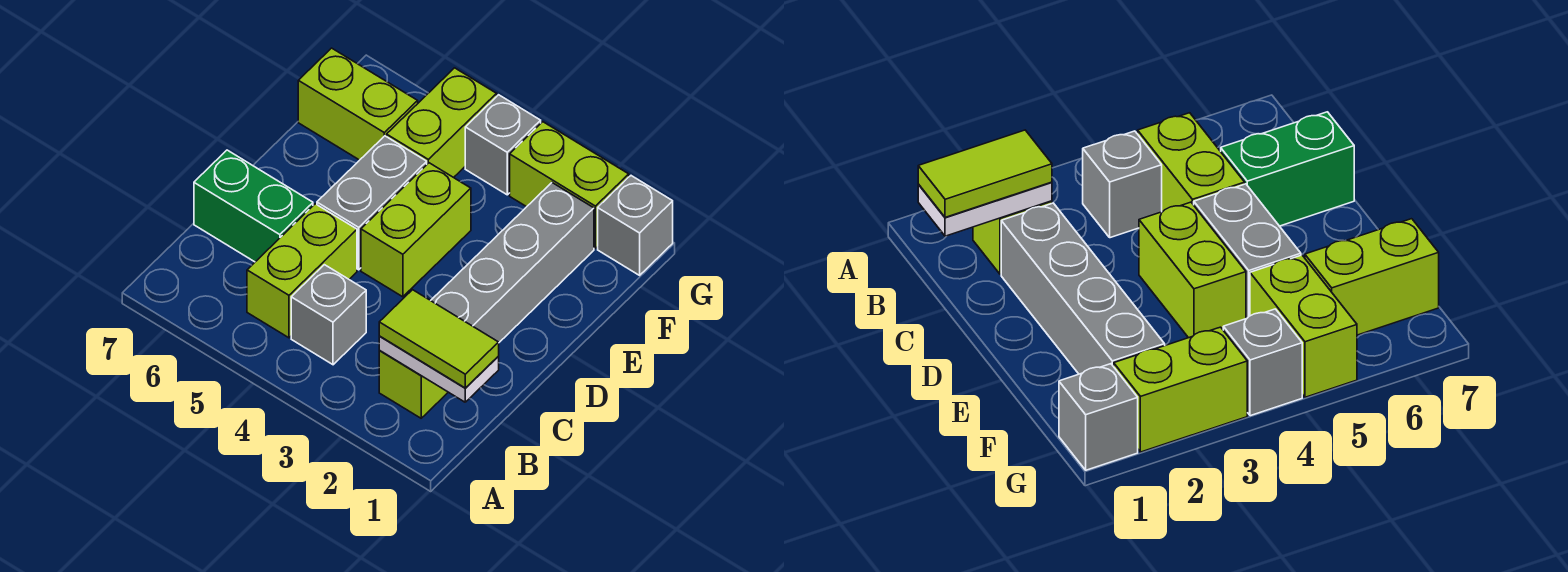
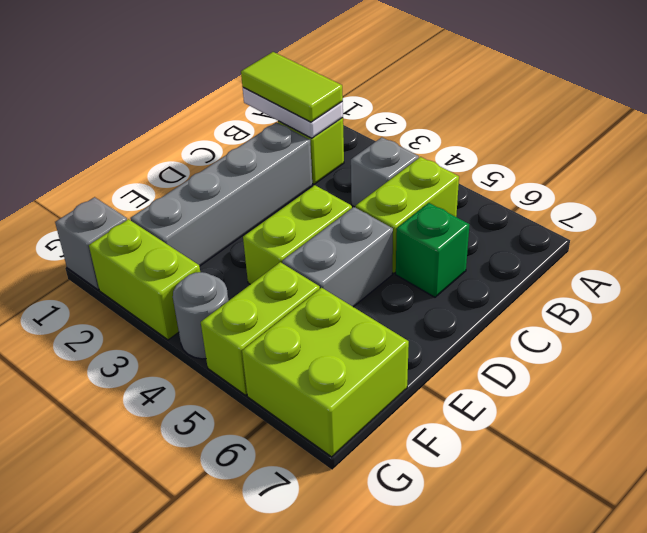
green brick C6:C7 level 1 -> green brick C6 level 1
lime brick F6:F7 level 1 -> lime brick F6:G7 level 1
grey brick G4 level 1 -> grey round brick G4 level 1

